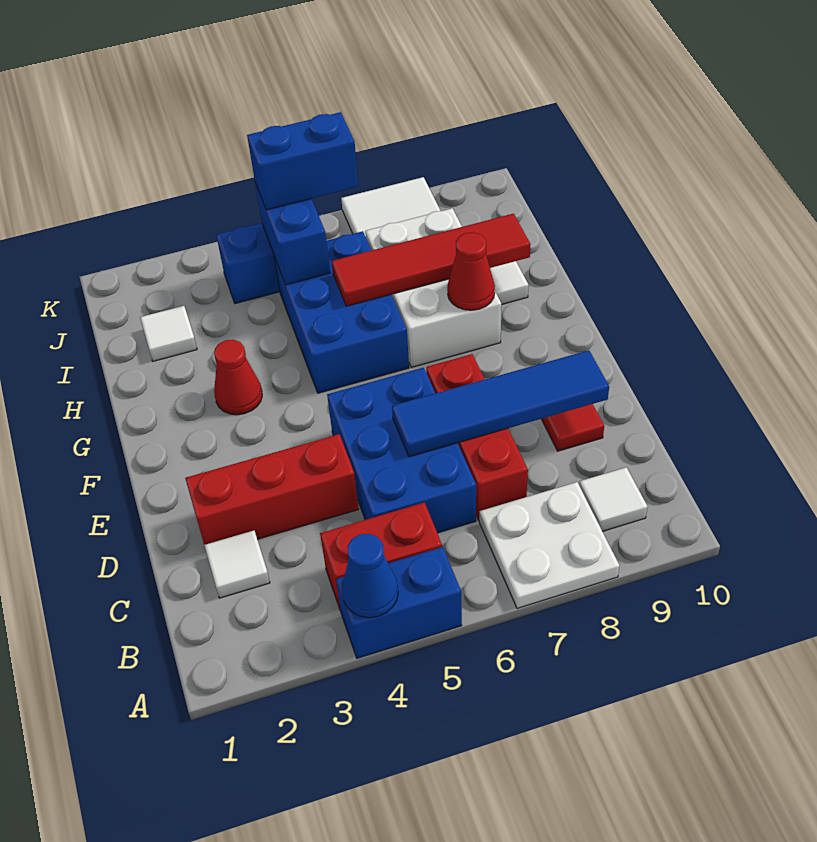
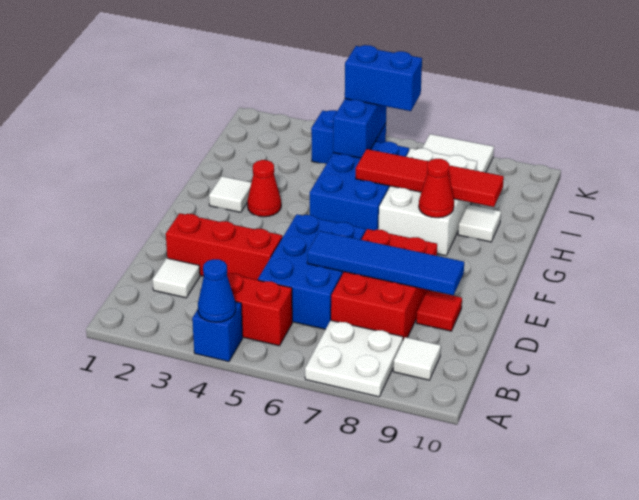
blue brick A4:A5 level 1 -> blue brick A4 level 1
red brick C7:E7 level 1 -> red brick C7:E8 level 1
white tile I2 level 1 -> white tile G2 level 1

